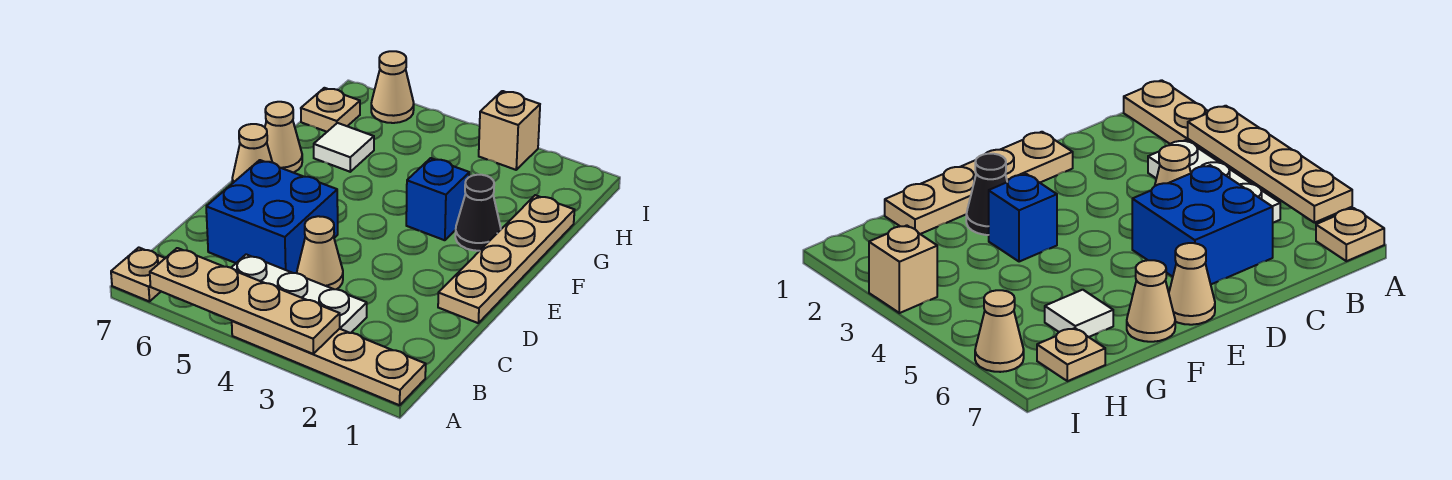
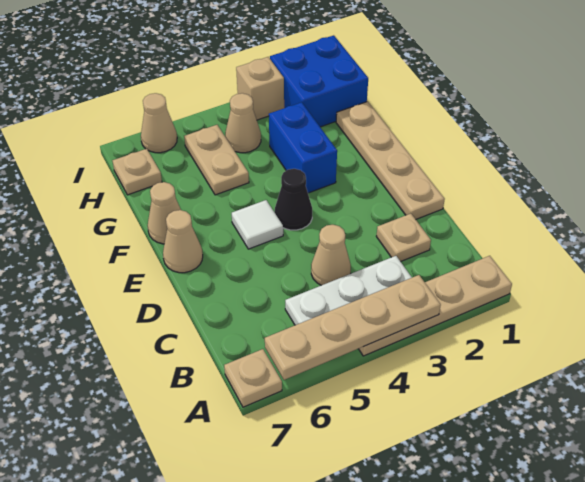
none -> tan plate C2 level 1
blue brick C5:D6 level 1 -> blue brick H1:I2 level 1
black cone F2 level 1 -> black cone E4 level 1
blue brick F3 level 1 -> blue brick F3:G3 level 1
none -> tan plate G5:H5 level 1
white tile G6 level 1 -> white tile E5 level 1
none -> tan cone H4 level 1

